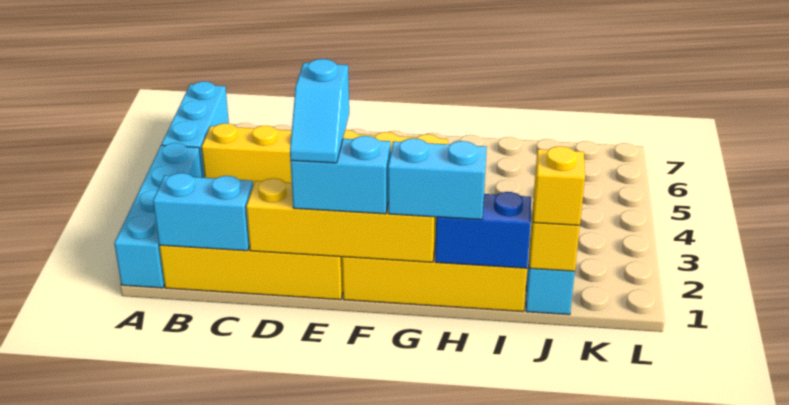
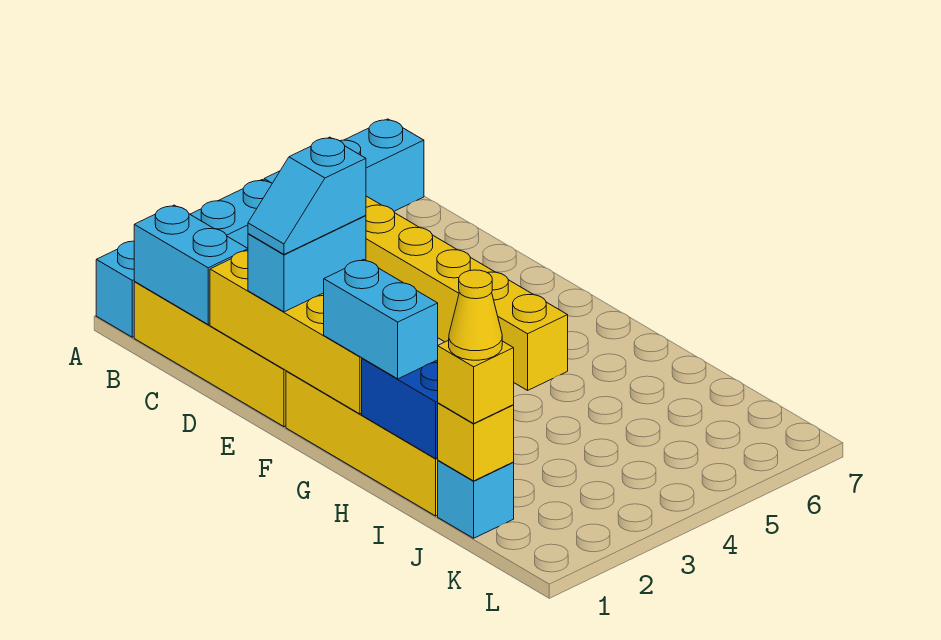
cyan brick E1:F1 level 3 -> cyan brick E1:E2 level 3
none -> yellow cone J1 level 4

